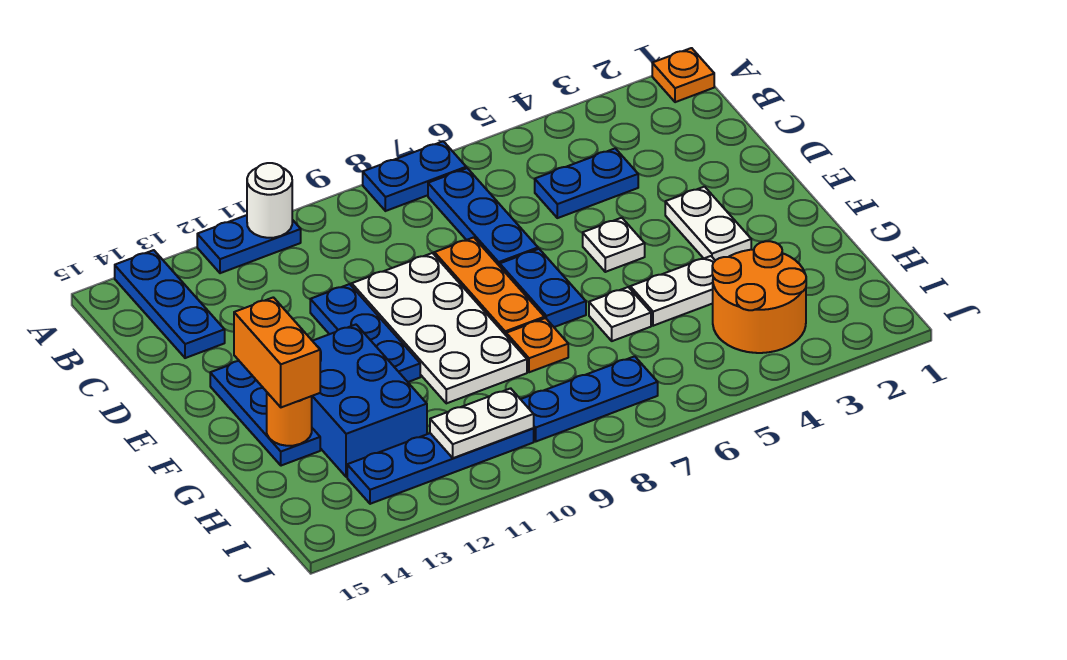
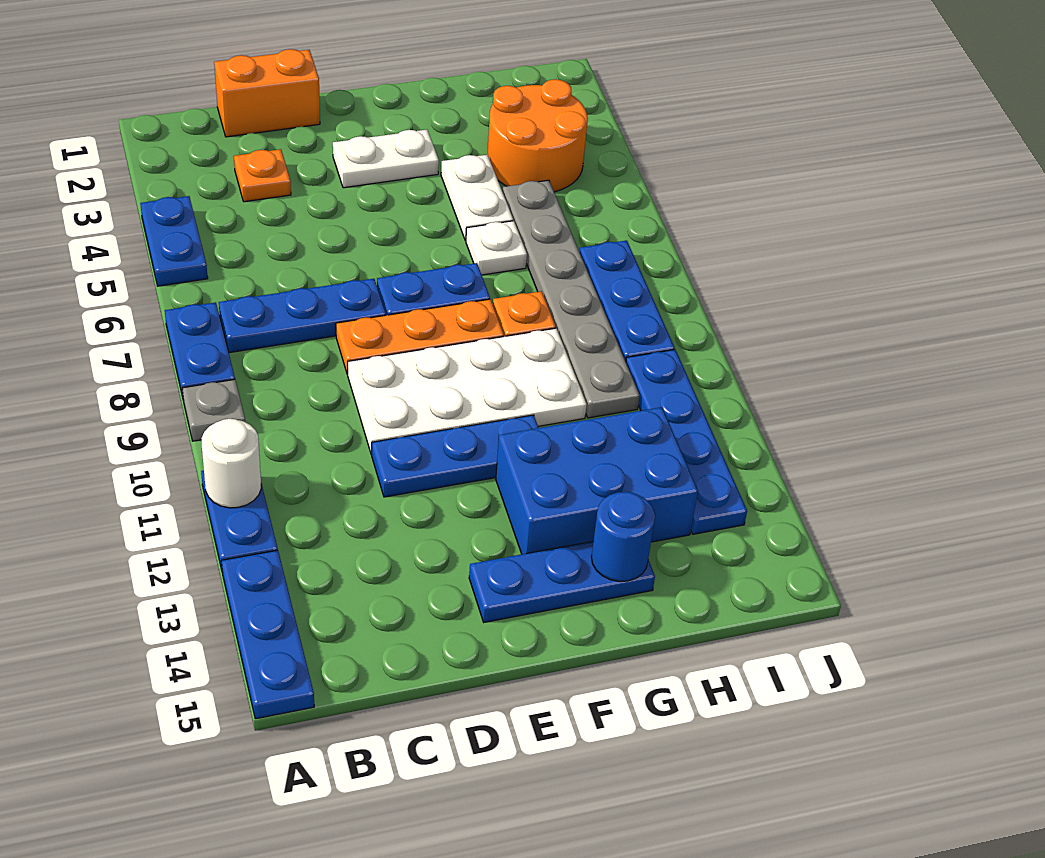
orange plate A1 level 1 -> orange plate C3 level 1
none -> grey plate A9 level 1
blue plate A14:C14 level 1 -> blue plate A13:A15 level 1
blue plate C4:C5 level 1 -> blue plate A4:A5 level 1
white plate E5 level 1 -> none
orange brick F14:G14 level 3 -> orange brick C1:D1 level 1
orange round brick G14 level 2 -> blue round brick G14 level 2
none -> grey plate H5:H10 level 1
white plate I10:I11 level 2 -> none

